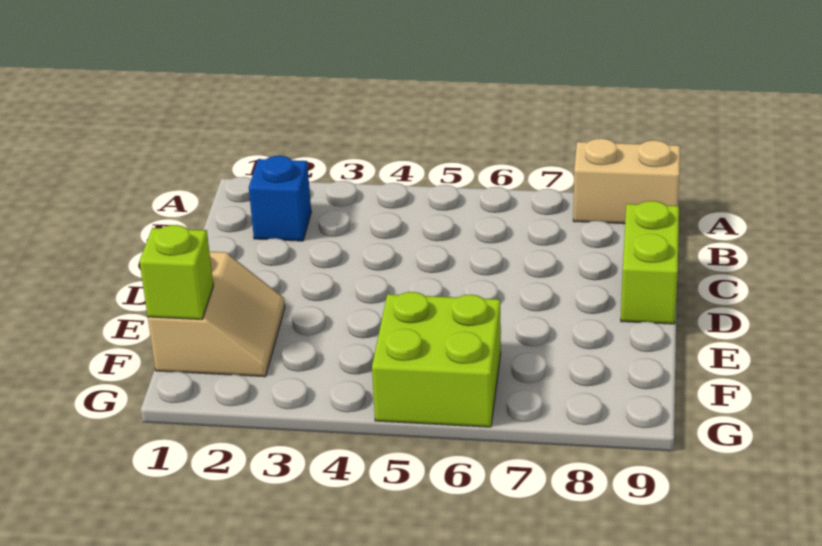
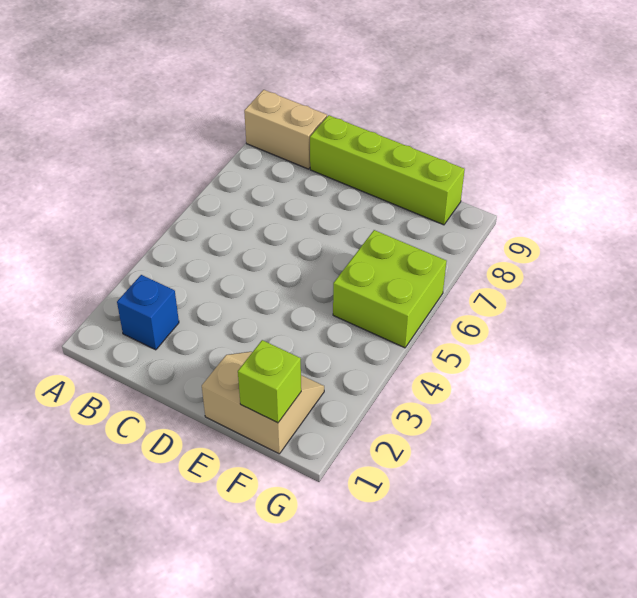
tan brick A8:A9 level 1 -> tan brick A9:B9 level 1
lime brick C9:D9 level 1 -> lime brick C9:F9 level 1

